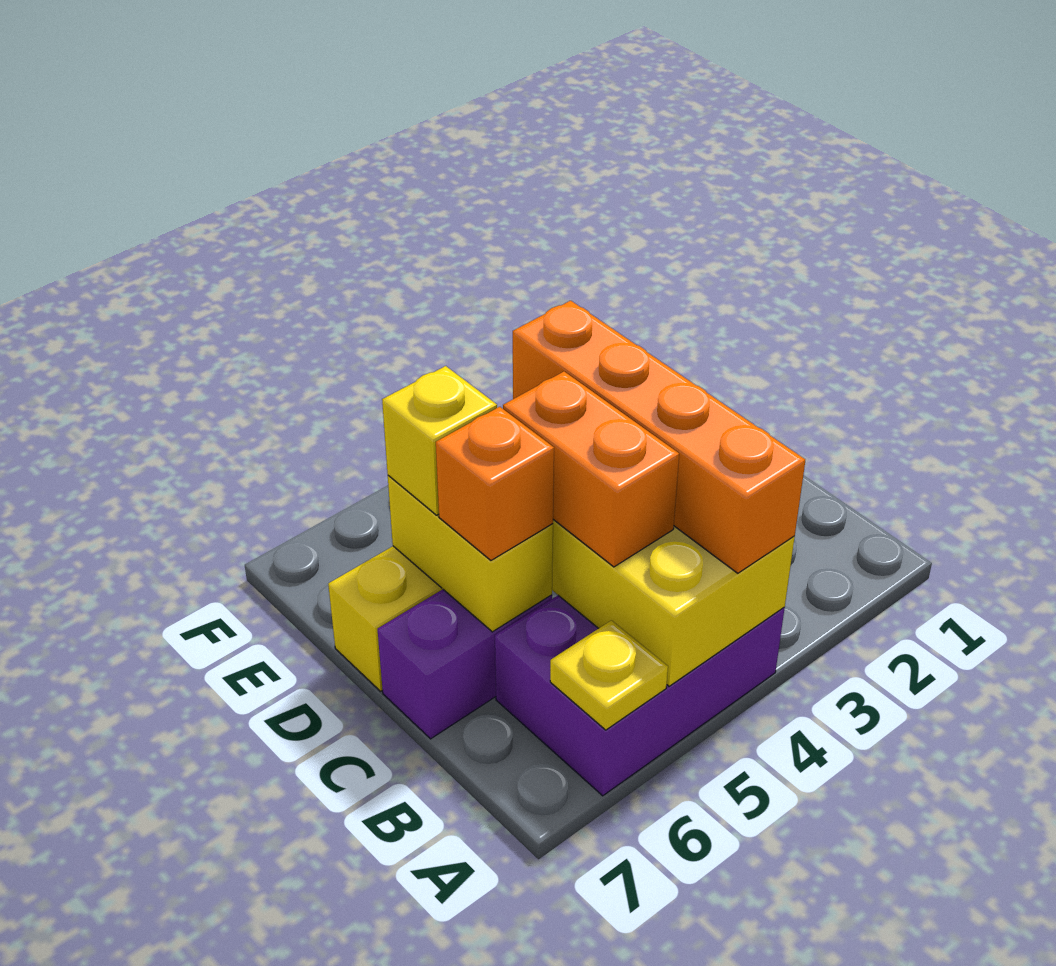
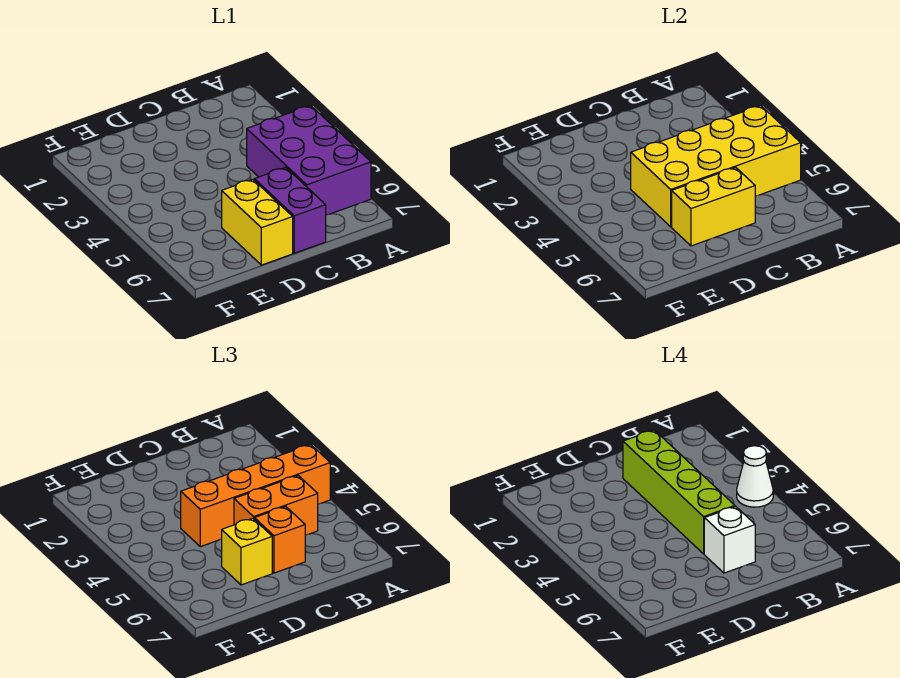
none -> white cone A4 level 4
yellow plate A6 level 2 -> none
none -> lime brick C2:C5 level 4
none -> white brick C6 level 4

